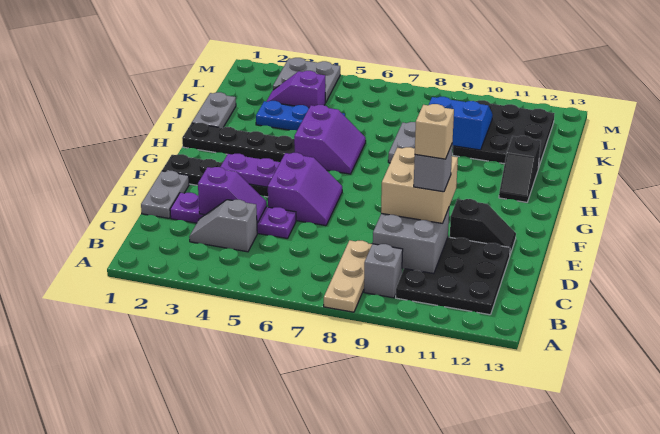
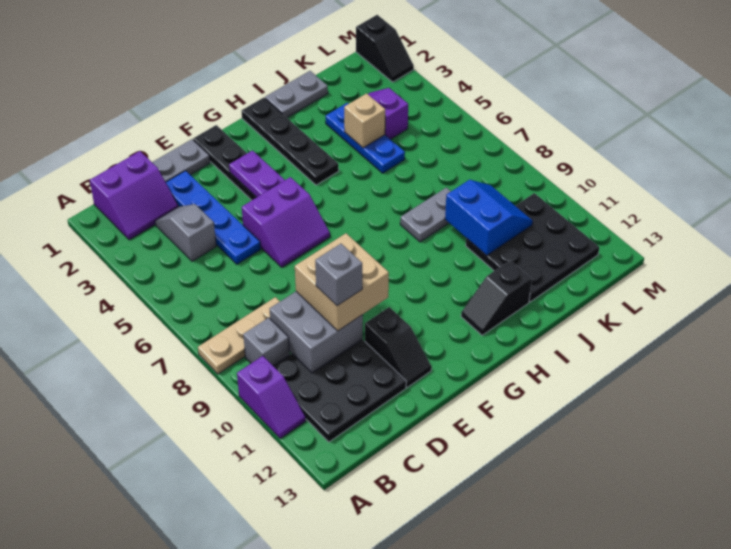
purple plate D2:D5 level 1 -> blue plate D2:D5 level 1
purple slope D3:D4 level 2 top 3 -> purple slope A10:A11 level 1 top 10
tan brick D10 level 5 -> tan brick J4 level 2
purple slope H5:I6 level 1 top 5 -> purple slope B1:C2 level 1 top 1
grey plate L3:M4 level 1 -> none
none -> black slope M1:M2 level 1 top 1

